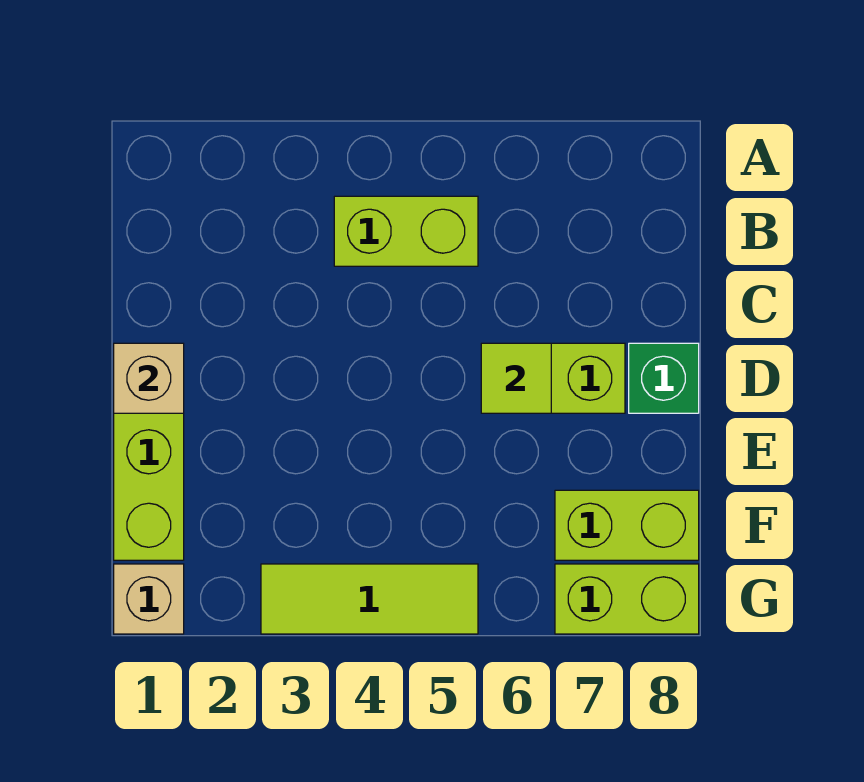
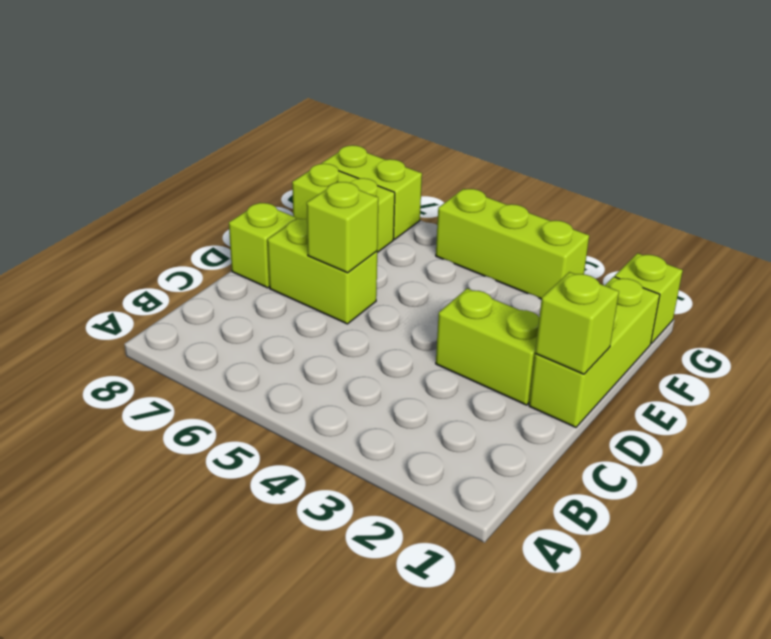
lime brick B4:B5 level 1 -> lime brick D2:D3 level 1
tan brick D1 level 2 -> lime brick D1 level 2
lime tile D6 level 2 -> lime brick D6 level 2
green brick D8 level 1 -> lime brick D8 level 1
tan brick G1 level 1 -> lime brick G1 level 1
lime tile G3:G5 level 1 -> lime brick G3:G5 level 1

